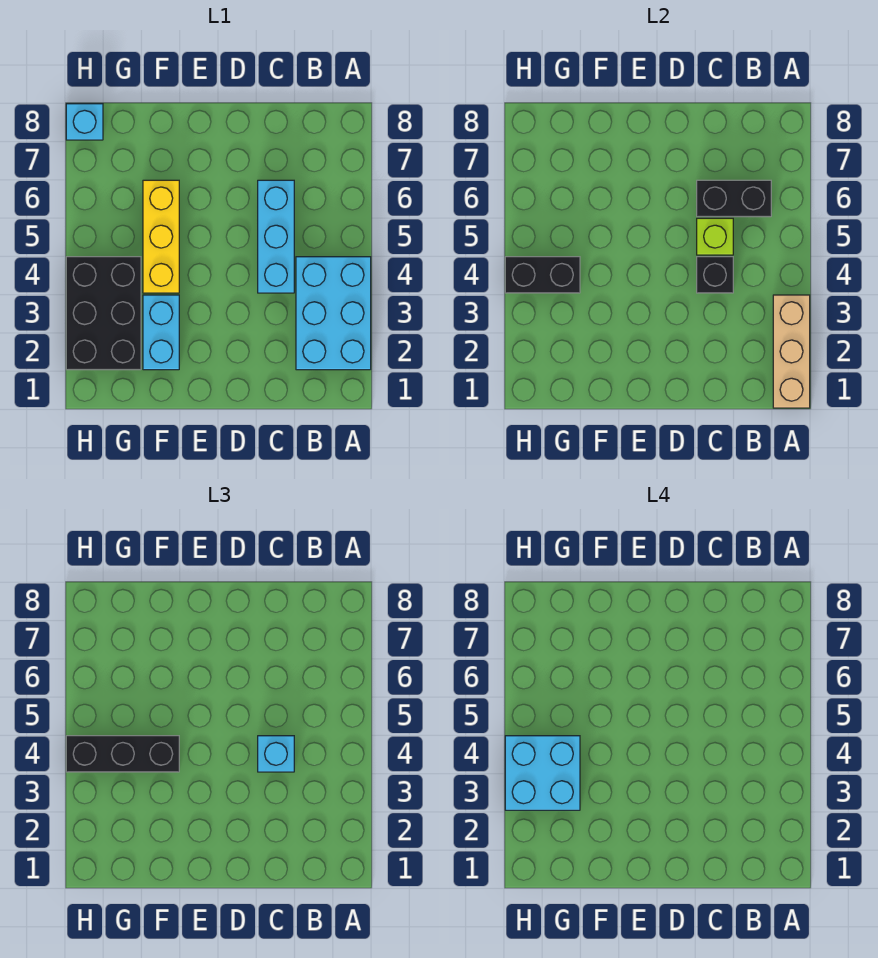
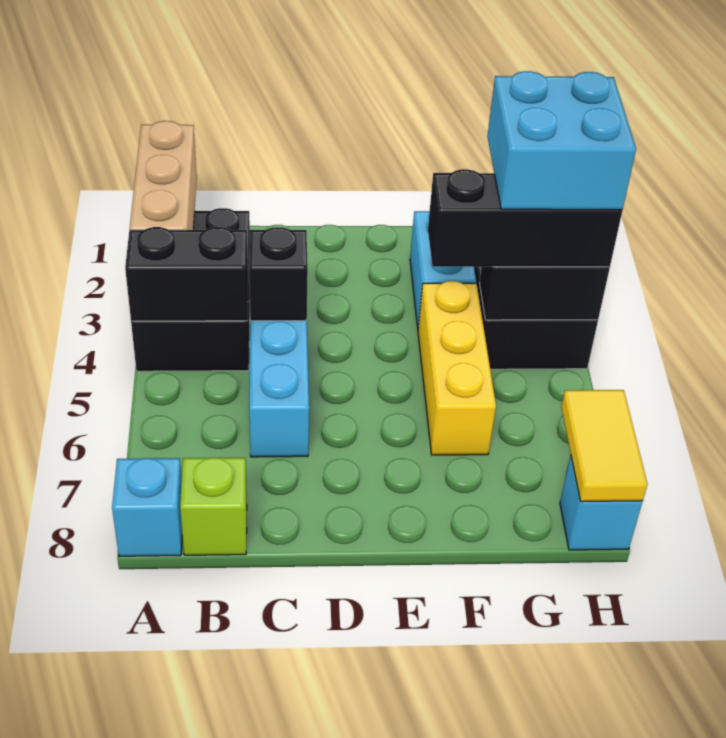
cyan brick A2:B4 level 1 -> black brick A2:B4 level 1
black brick B6:C6 level 2 -> black brick A4:B4 level 2
cyan brick C4 level 3 -> cyan brick A8 level 1
lime brick C5 level 2 -> lime brick B8 level 1
none -> yellow tile H7:H8 level 2

